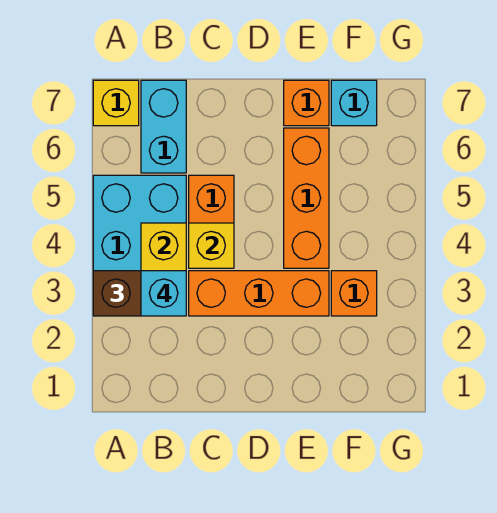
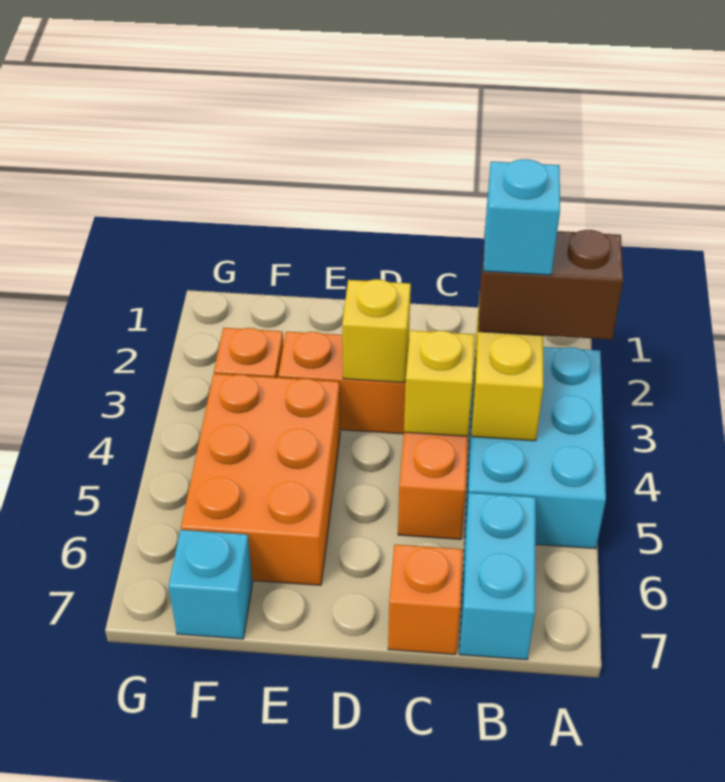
yellow brick A7 level 1 -> yellow brick D3 level 2
orange brick E4:E6 level 1 -> orange brick E4:F6 level 1
orange brick E7 level 1 -> orange brick C7 level 1

